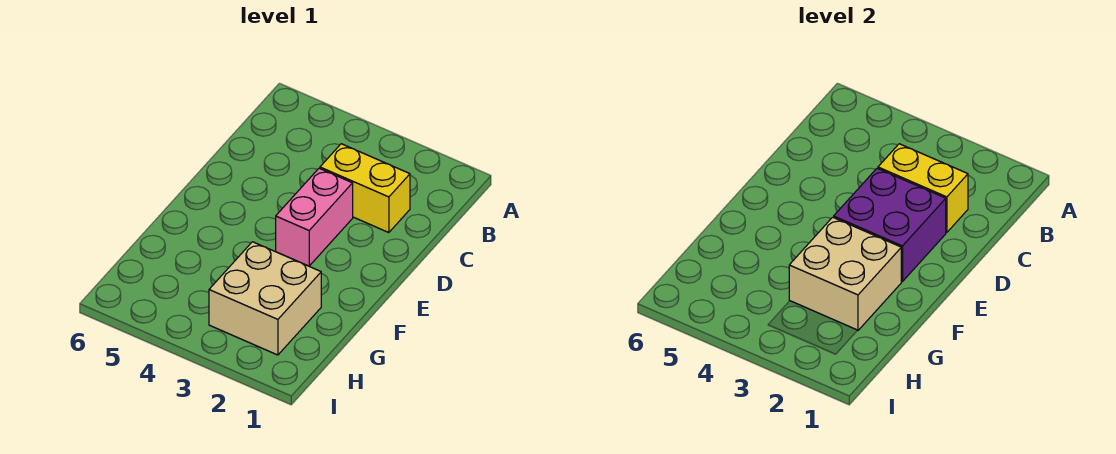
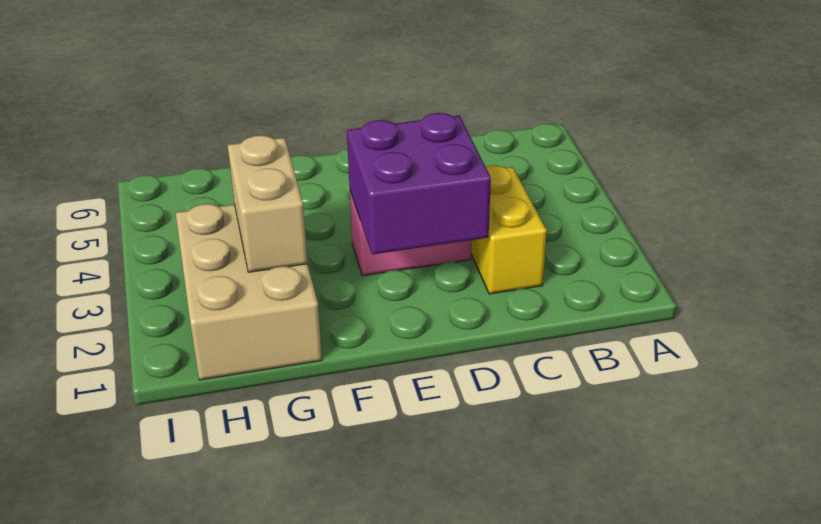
yellow brick C2:C3 level 2 -> none
tan brick F2:G3 level 2 -> tan brick G2:G3 level 2
tan brick G2:H3 level 1 -> tan brick G1:H3 level 1

